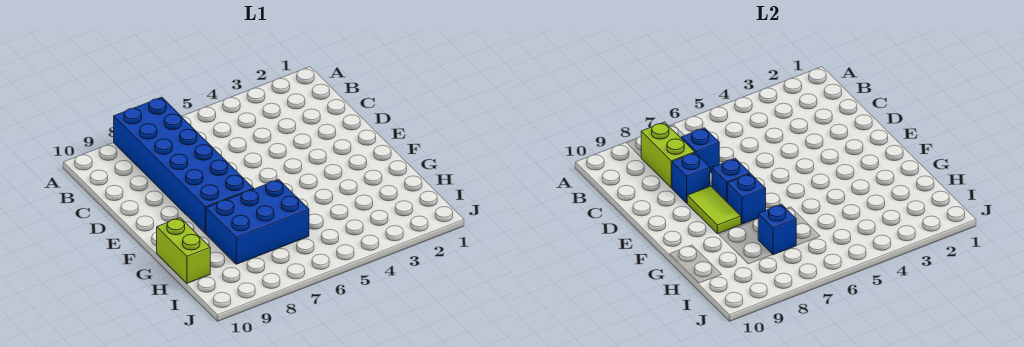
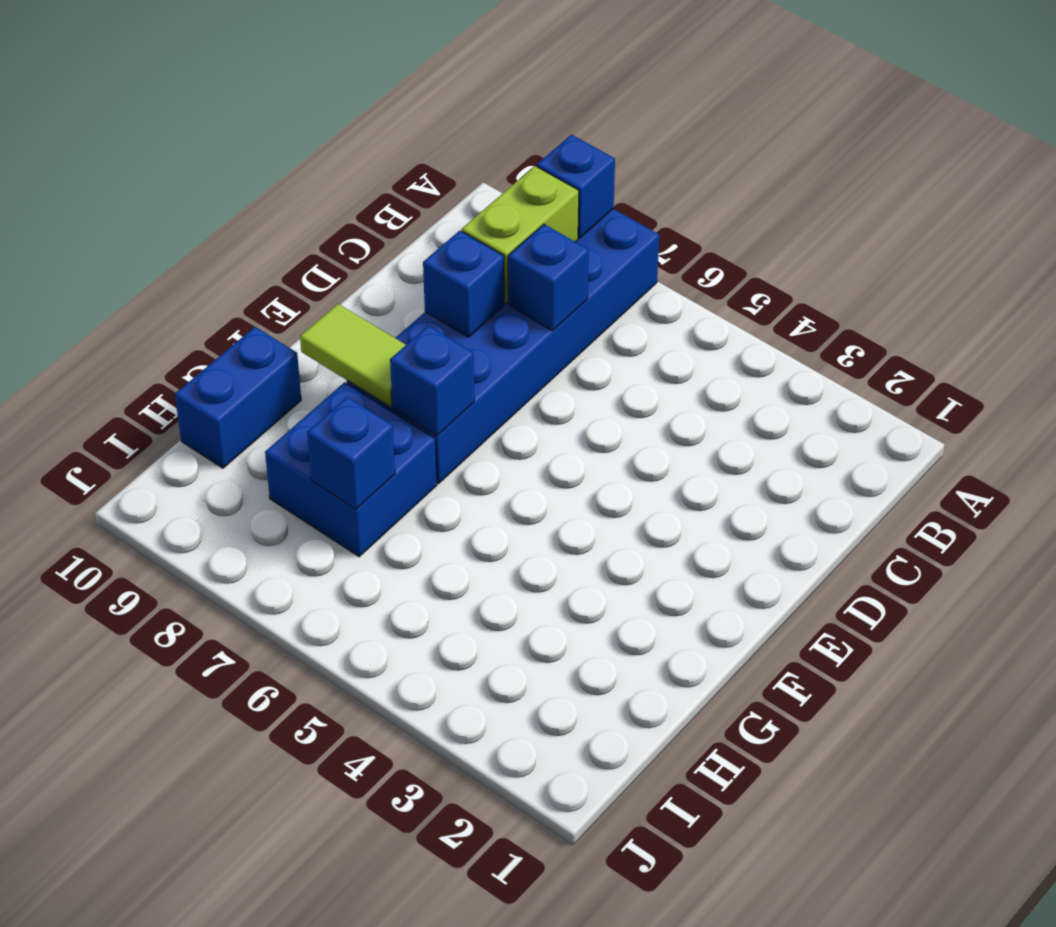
blue brick E7 level 2 -> blue brick A8 level 2
lime tile E8:F8 level 2 -> lime tile F8:F9 level 2
blue brick G6:H8 level 1 -> blue brick G7:H8 level 1
lime brick G10:H10 level 1 -> blue brick G10:H10 level 1

